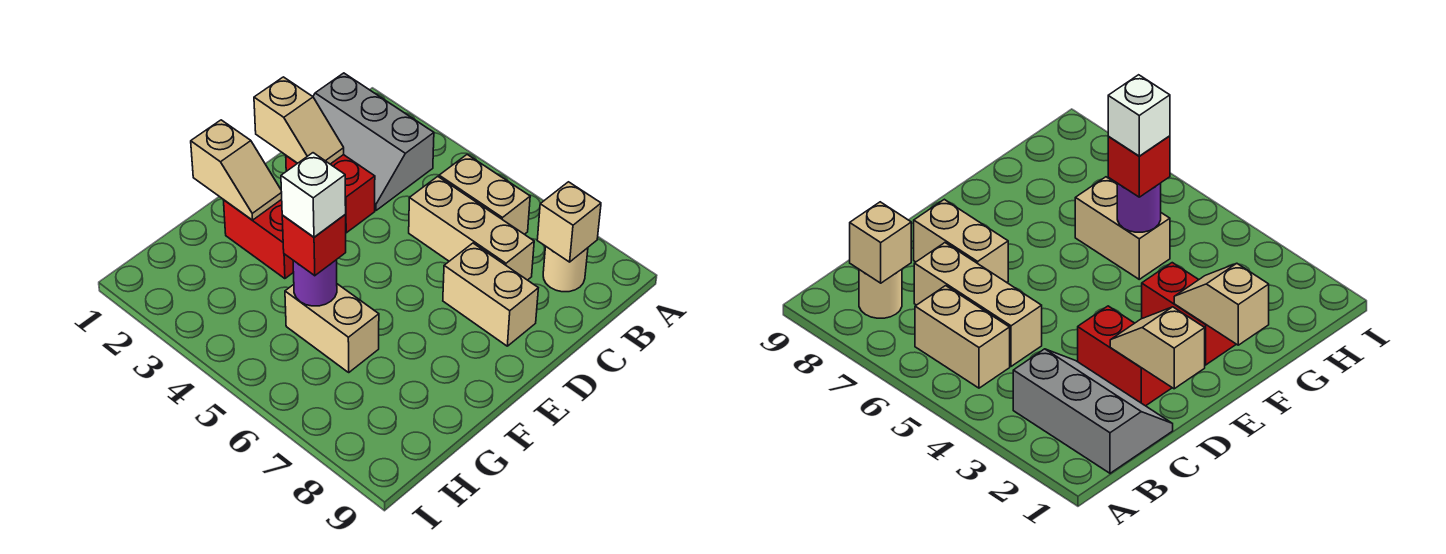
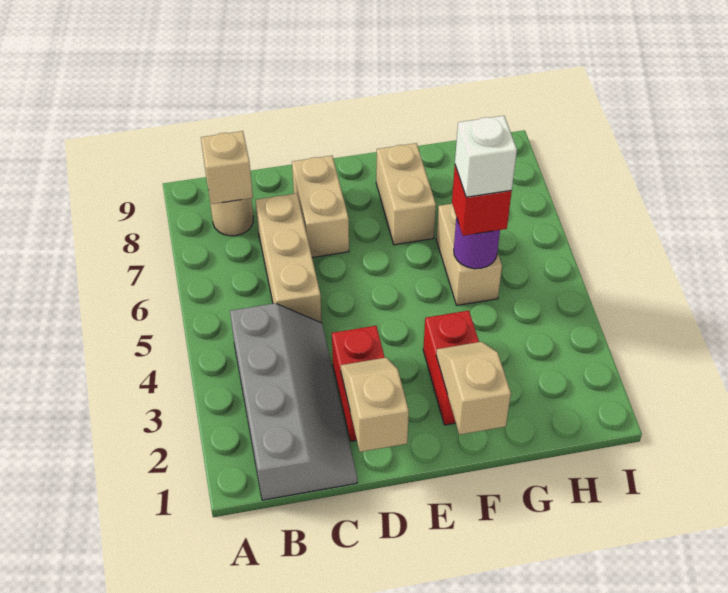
grey slope B1:C3 level 1 top B -> grey slope B1:C4 level 1 top B
tan brick B5:B6 level 1 -> tan brick F7:F8 level 1

